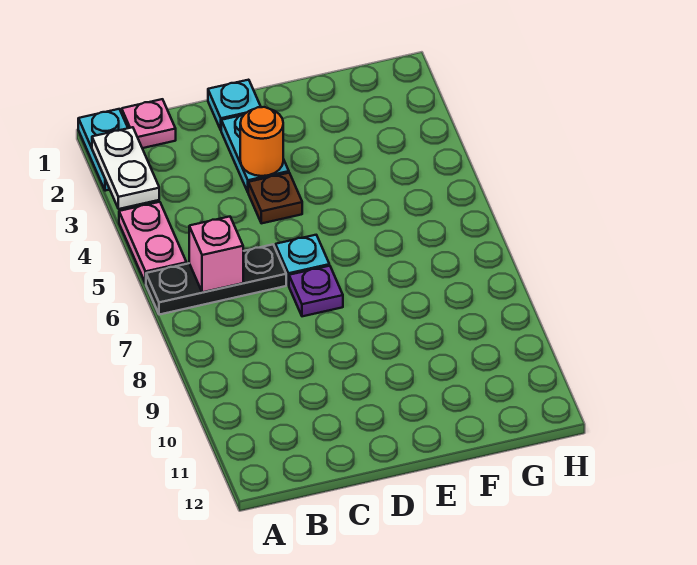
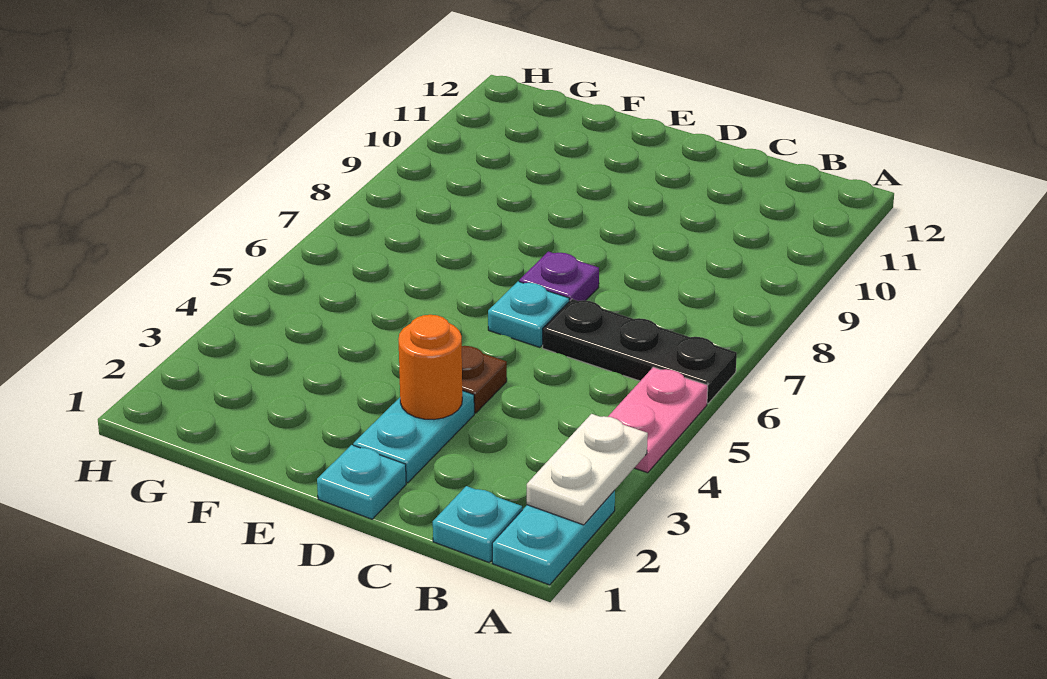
pink plate B1 level 1 -> cyan plate B1 level 1
pink brick B6 level 2 -> none

